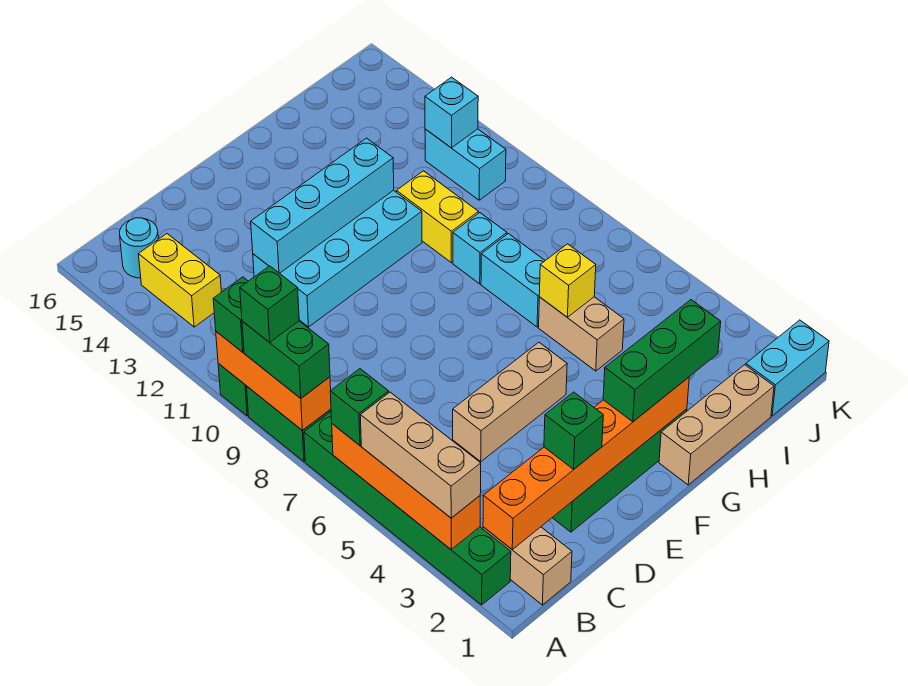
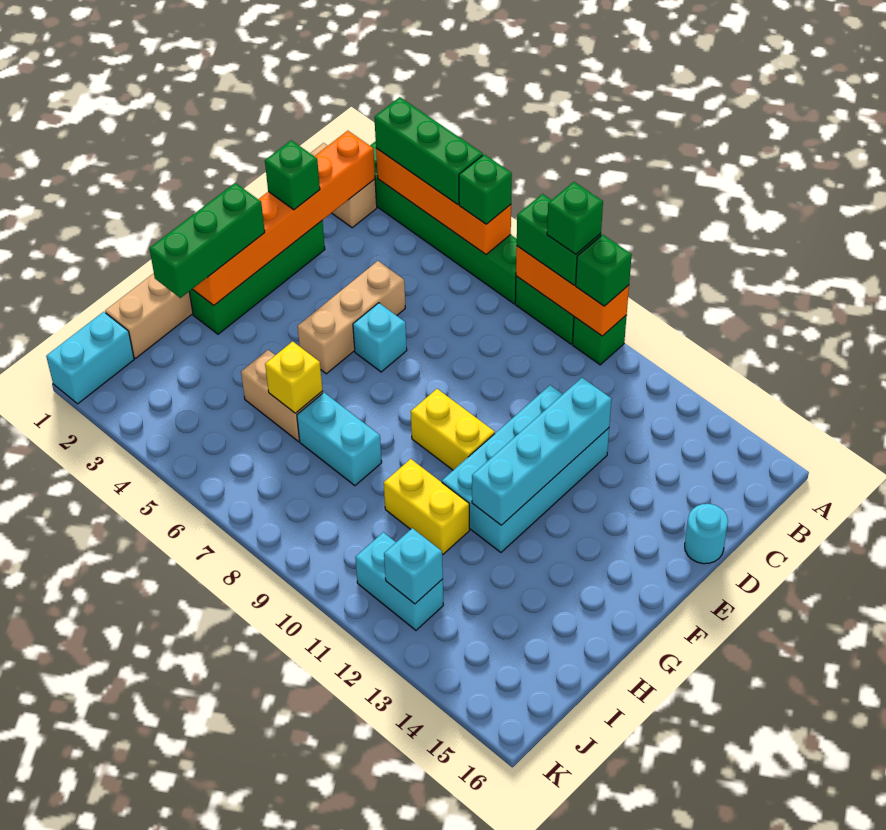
tan brick A3:A5 level 3 -> green brick A3:A5 level 3
yellow brick B13:B14 level 1 -> yellow brick F9:F10 level 1
cyan round brick B15 level 1 -> cyan round brick D16 level 1
cyan brick H9 level 1 -> cyan brick E6 level 1

